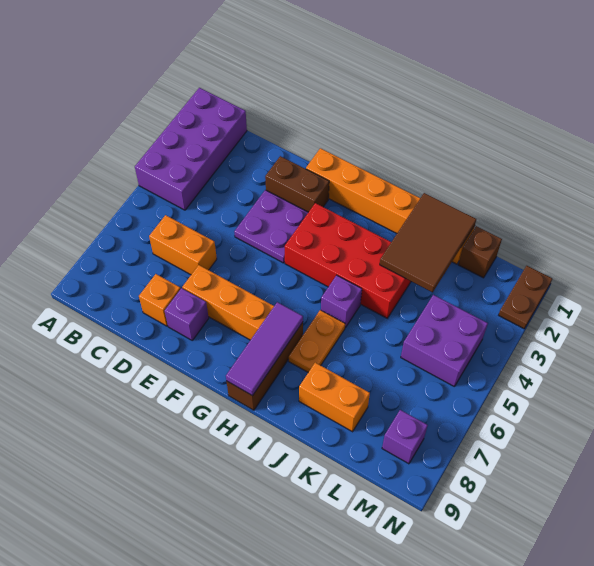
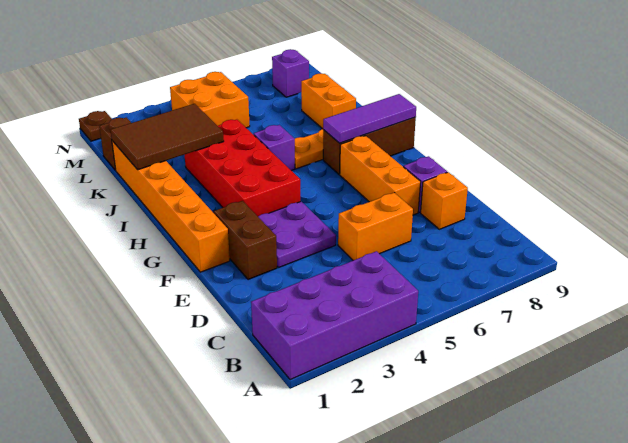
orange brick C6:D6 level 1 -> orange brick D5:D6 level 1
purple brick L4:M5 level 1 -> orange brick L4:M5 level 1
brown plate N1:N2 level 1 -> brown plate N1 level 1

